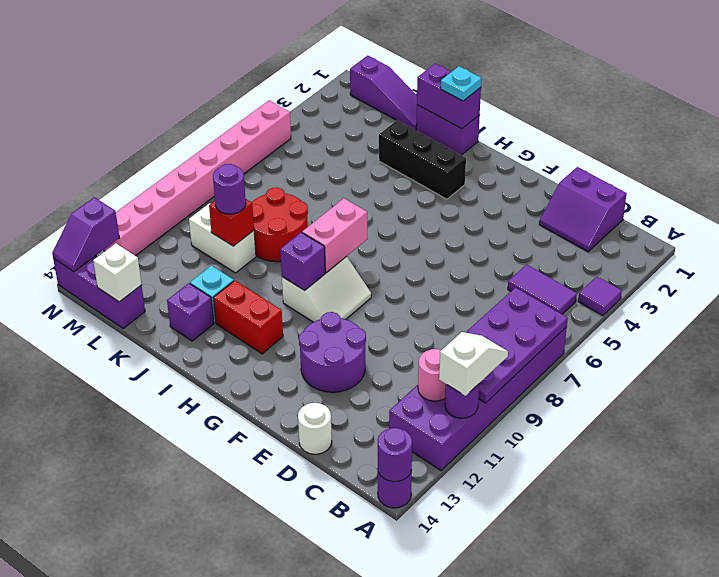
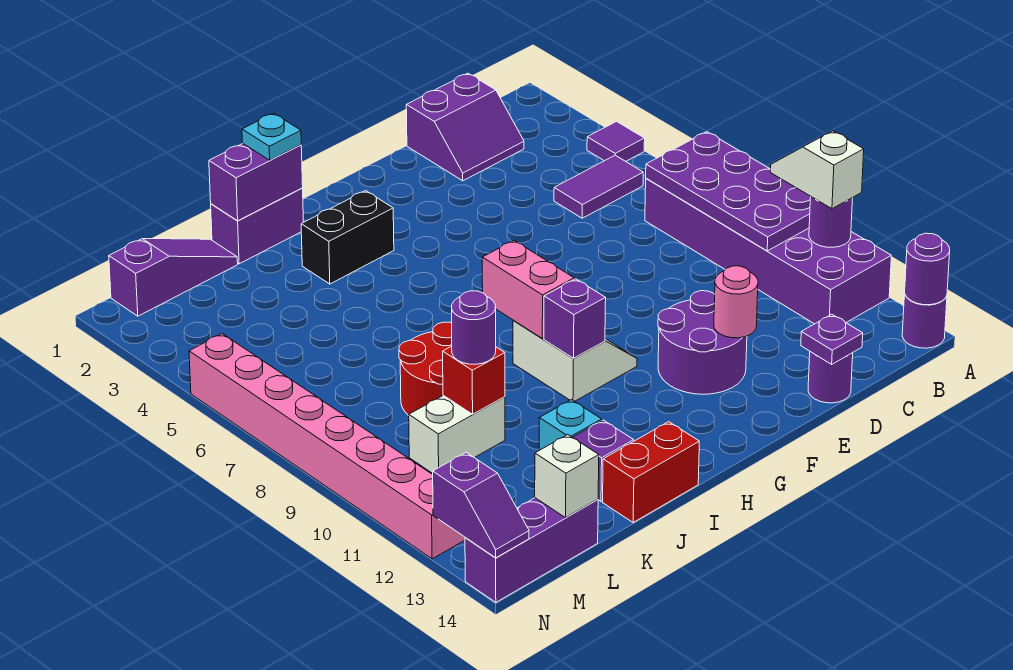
pink round brick B11 level 2 -> pink round brick E12 level 2
white round brick D14 level 1 -> purple round brick D14 level 1
none -> purple plate D14 level 2
black brick H3:J3 level 1 -> black brick H3:I3 level 1
red brick H12:I12 level 1 -> red brick I14:J14 level 1

